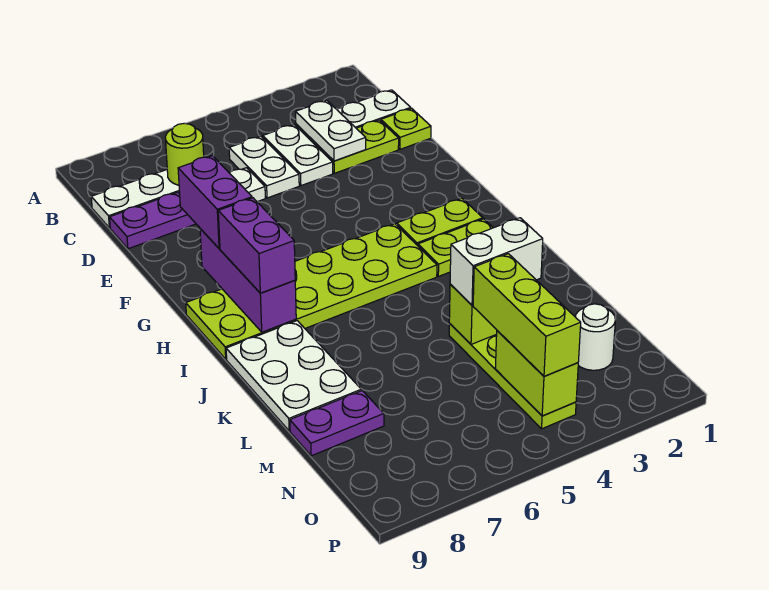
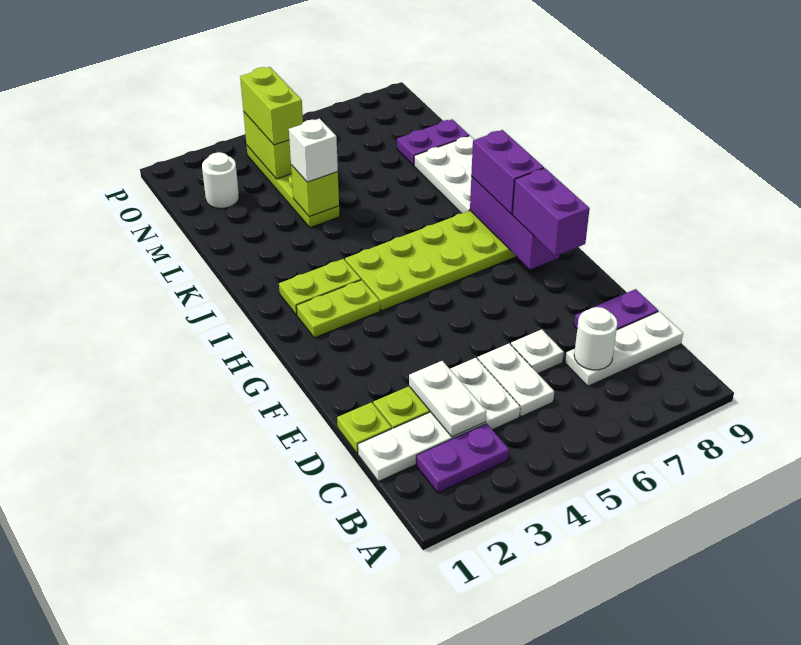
none -> purple plate B2:B3 level 1
lime round brick C7 level 2 -> white round brick C7 level 2
white brick L3:L4 level 3 -> white brick L4 level 3
lime brick M4:O4 level 3 -> lime brick N4:O4 level 3

